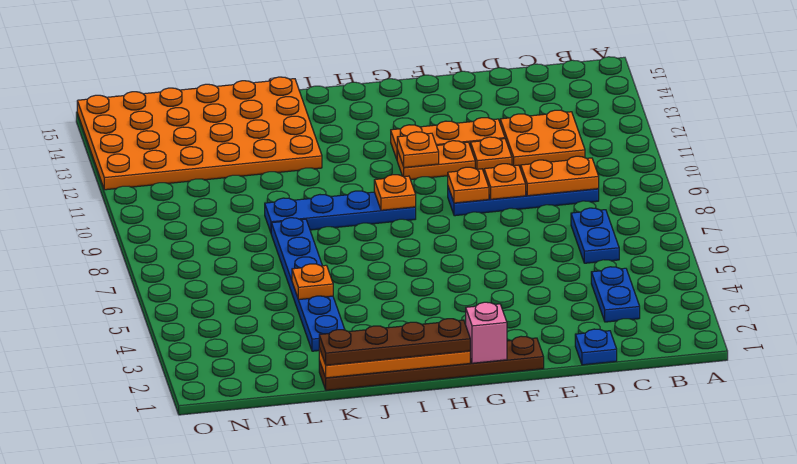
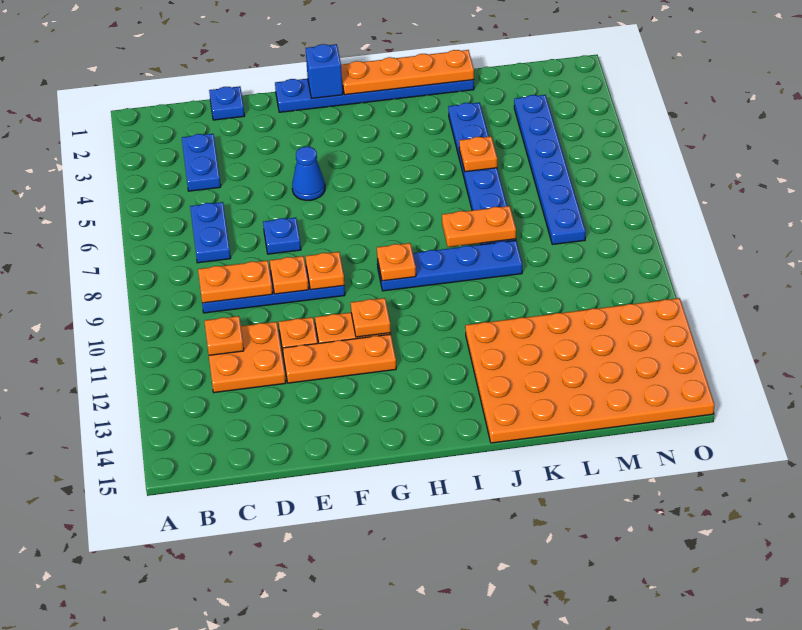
none -> orange plate C11 level 2
none -> blue plate E7 level 1
brown plate F1:K1 level 1 -> blue plate F1:K1 level 1
none -> blue cone F5 level 1
pink brick G1 level 2 -> blue brick G1 level 2
brown plate H1:K1 level 3 -> none
none -> orange plate J8:K8 level 2
none -> blue plate M3:M8 level 1

